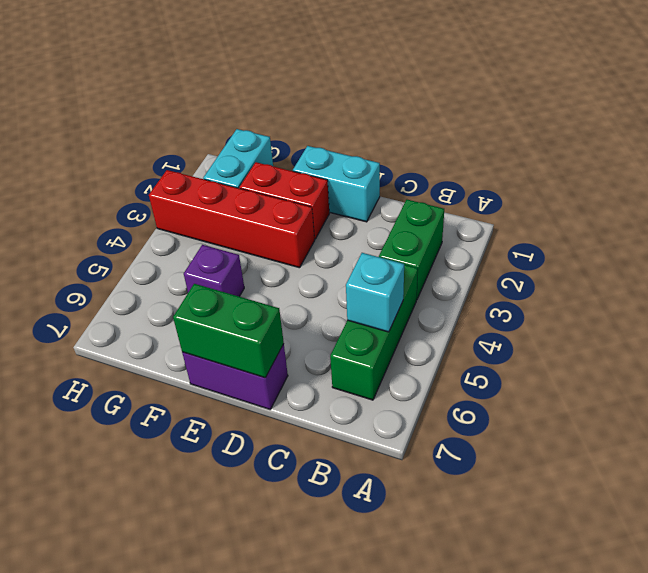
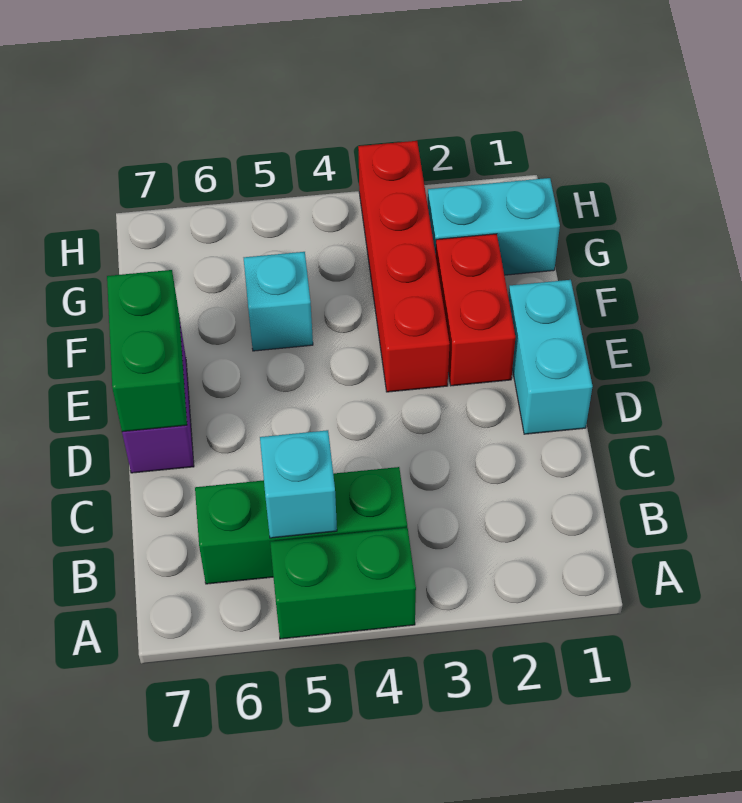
green brick B2:B3 level 1 -> green brick A4:A5 level 1
purple brick F5 level 1 -> cyan brick F5 level 1

